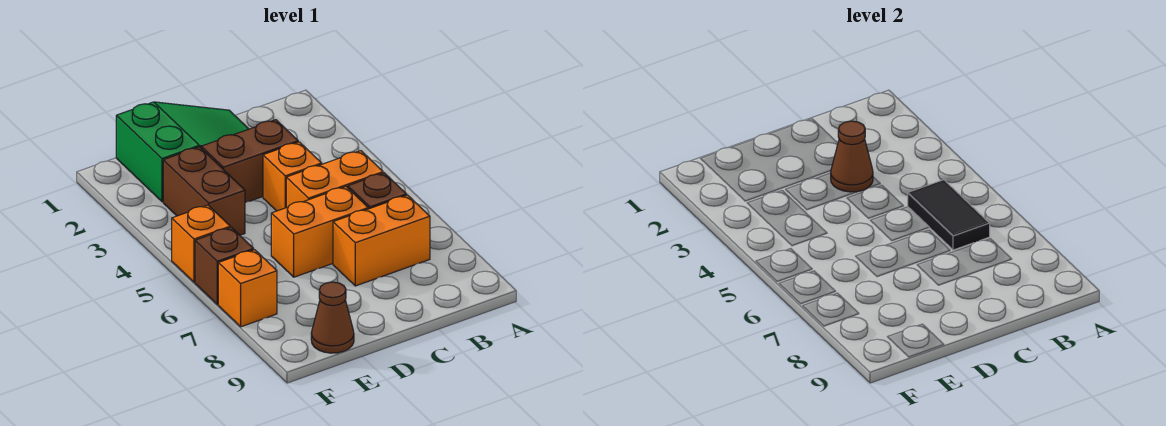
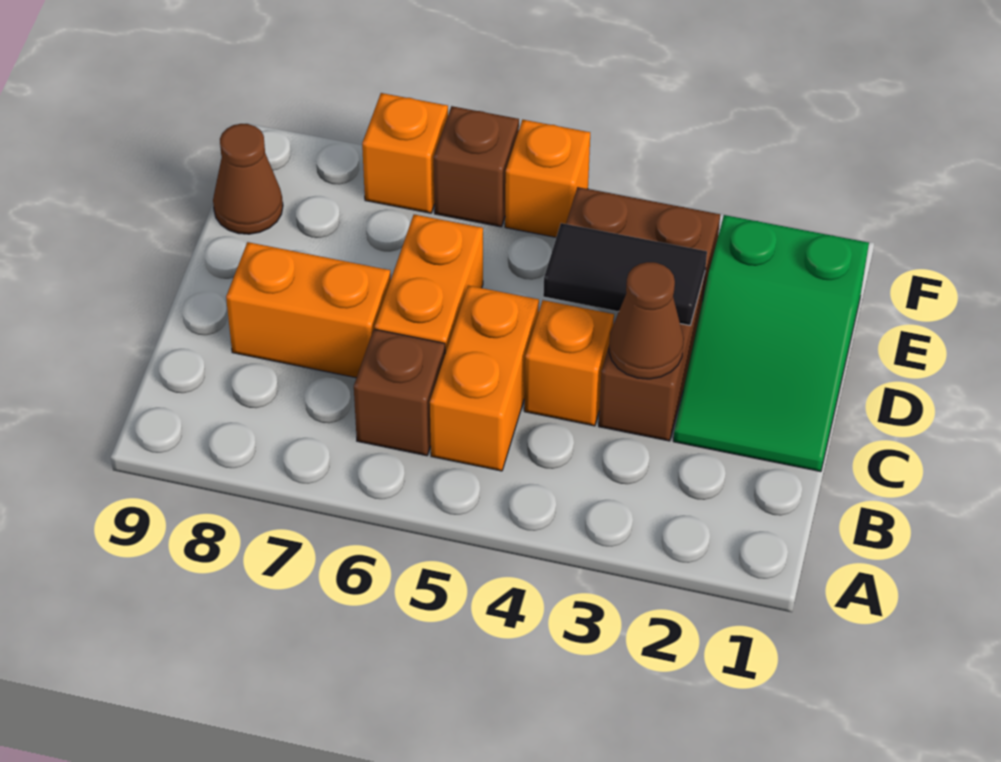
black tile B5:B6 level 2 -> black tile D3:D4 level 2
orange brick B7:C7 level 1 -> orange brick C7:C8 level 1

